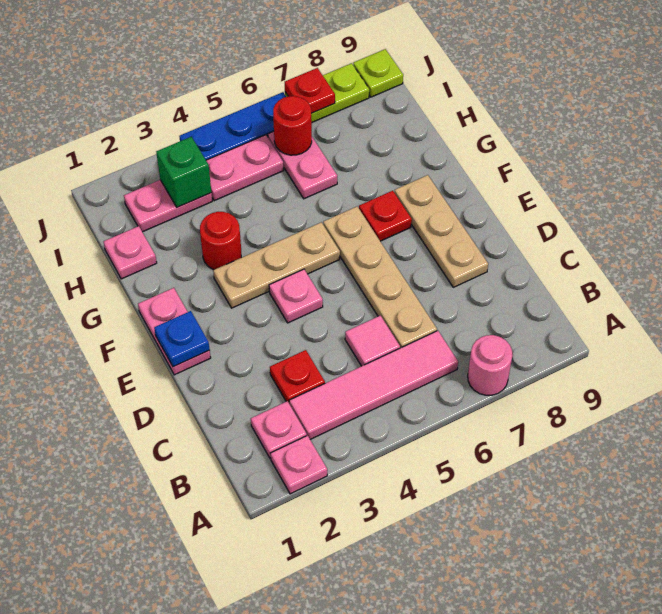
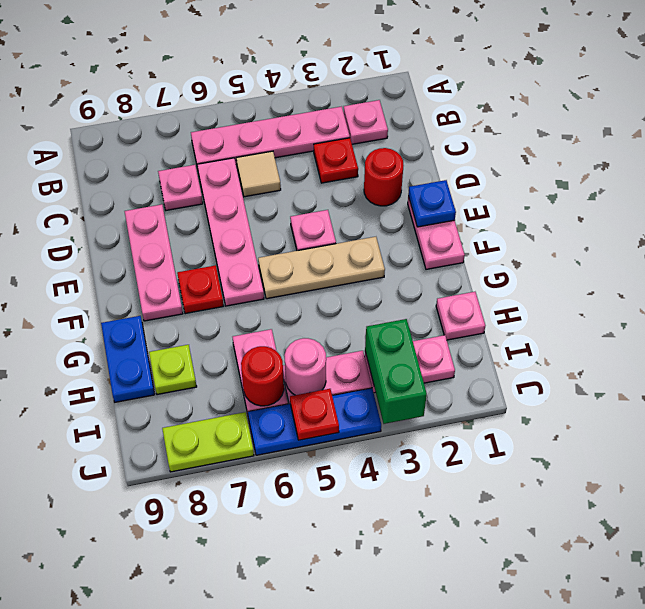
pink plate A2 level 1 -> pink plate C7 level 1
pink round brick A7 level 1 -> pink round brick I5 level 2
pink tile B3:B6 level 1 -> pink plate B3:B6 level 1
pink tile C5 level 1 -> tan tile C5 level 1
tan plate C6:F6 level 1 -> pink plate C6:F6 level 1
tan plate D8:F8 level 1 -> pink plate D8:F8 level 1
red round brick G3 level 1 -> red round brick D2 level 1
none -> blue plate G9:H9 level 1
green brick I3 level 2 -> green brick I3:J3 level 2
red plate J7 level 2 -> red plate J5 level 2
lime plate J9 level 1 -> lime plate H8 level 1

